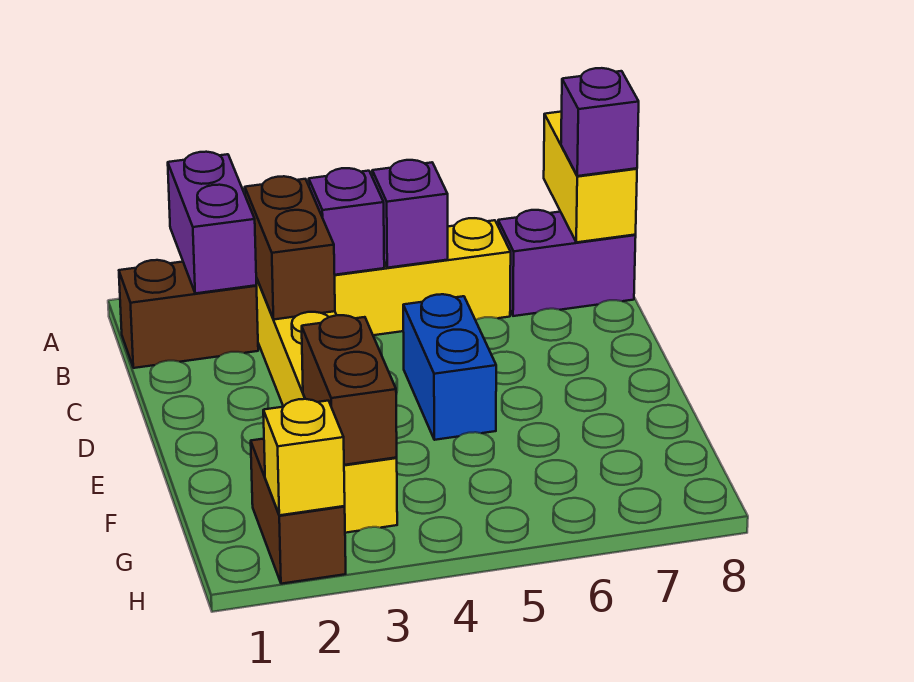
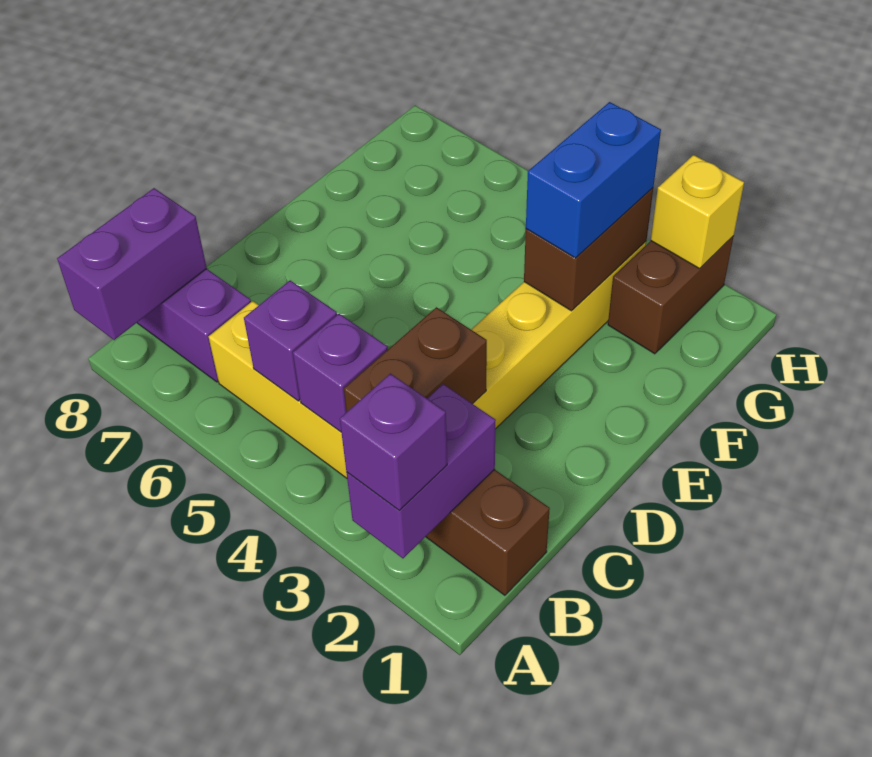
yellow brick A8:B8 level 2 -> purple brick A8:B8 level 2
purple brick B8 level 3 -> purple brick A2 level 3
blue brick D5:E5 level 1 -> blue brick F3:G3 level 3

